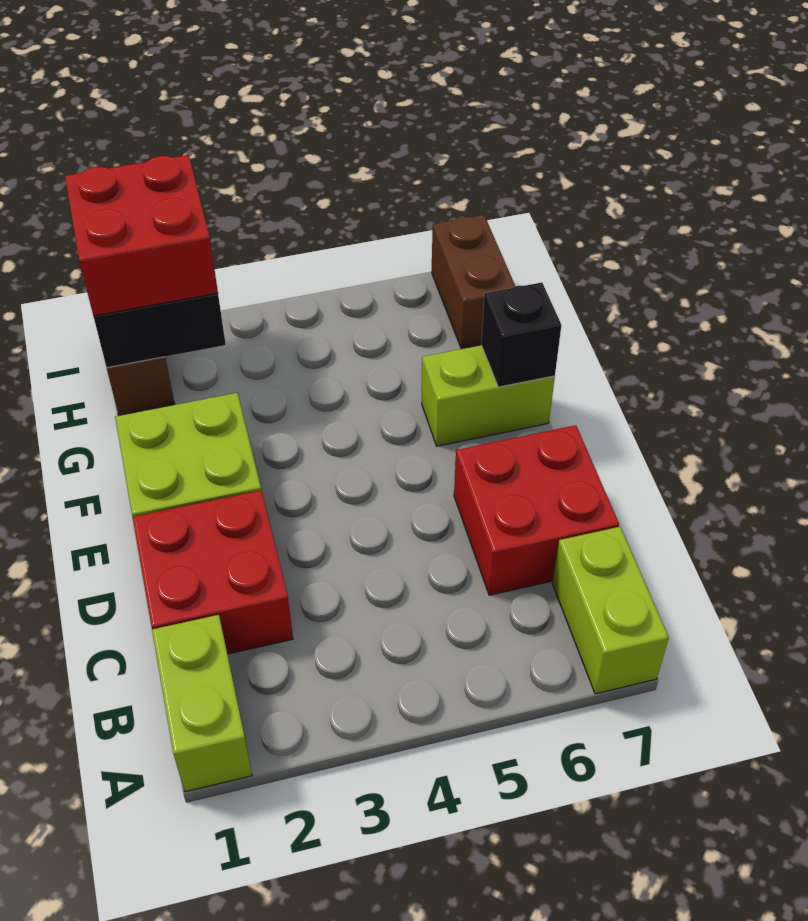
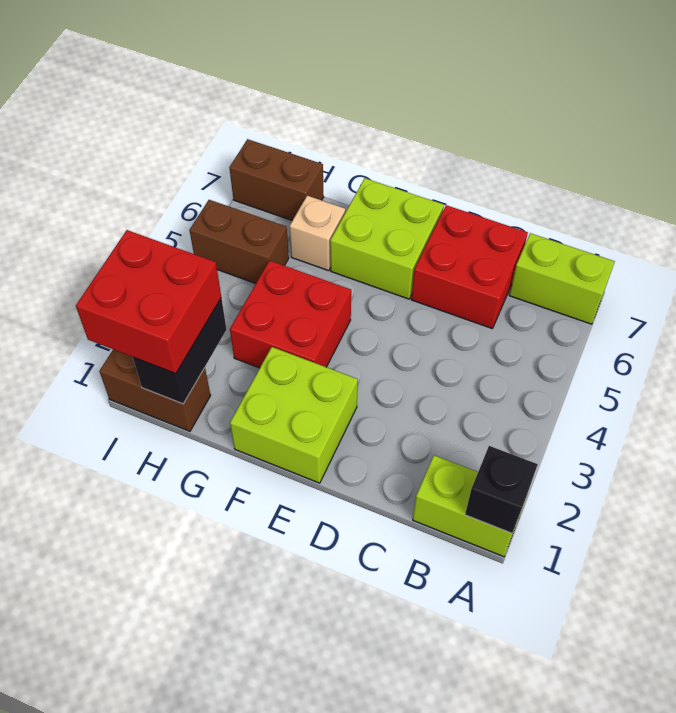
red brick C1:D2 level 1 -> red brick F3:G4 level 1
lime brick F6:F7 level 1 -> lime brick E6:F7 level 1
black brick F7 level 2 -> black brick A1 level 2
none -> tan brick G6 level 1
none -> brown brick H5:I5 level 1

